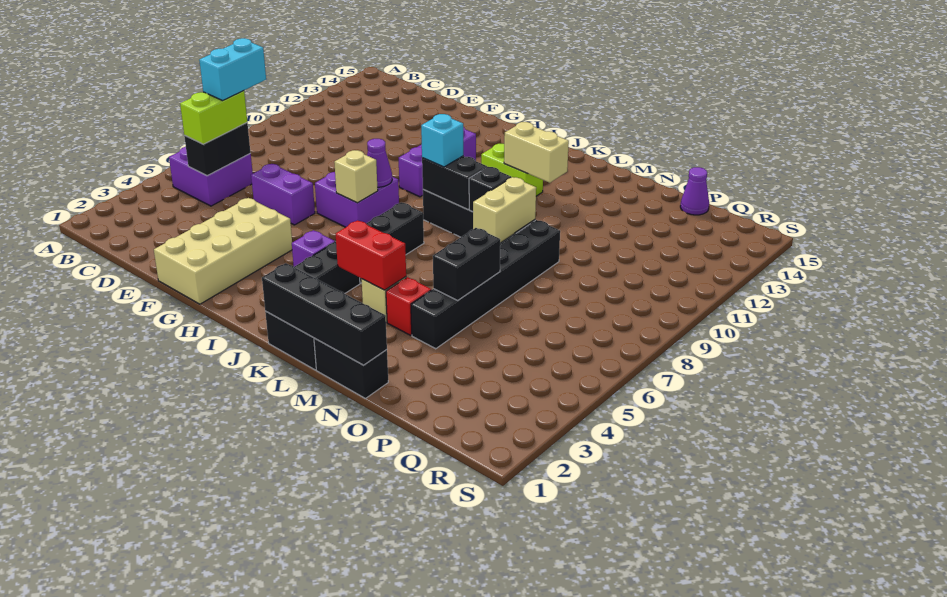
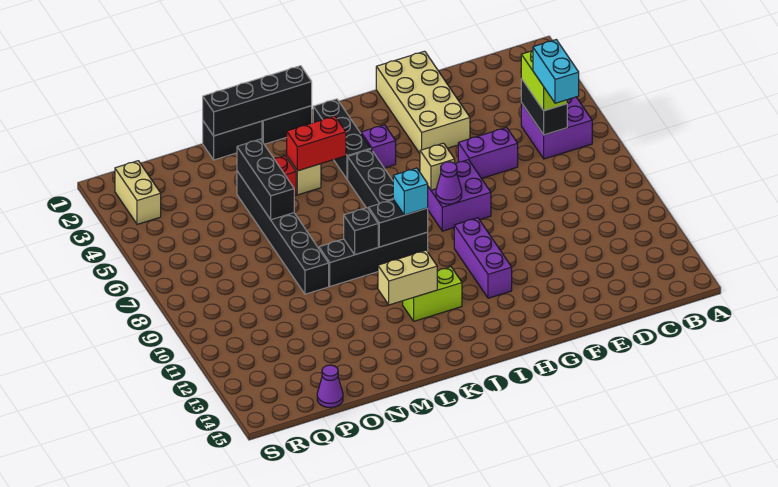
tan brick M8:M9 level 2 -> tan brick R2:R3 level 1
black brick N5:N6 level 2 -> black brick N4:N6 level 2

